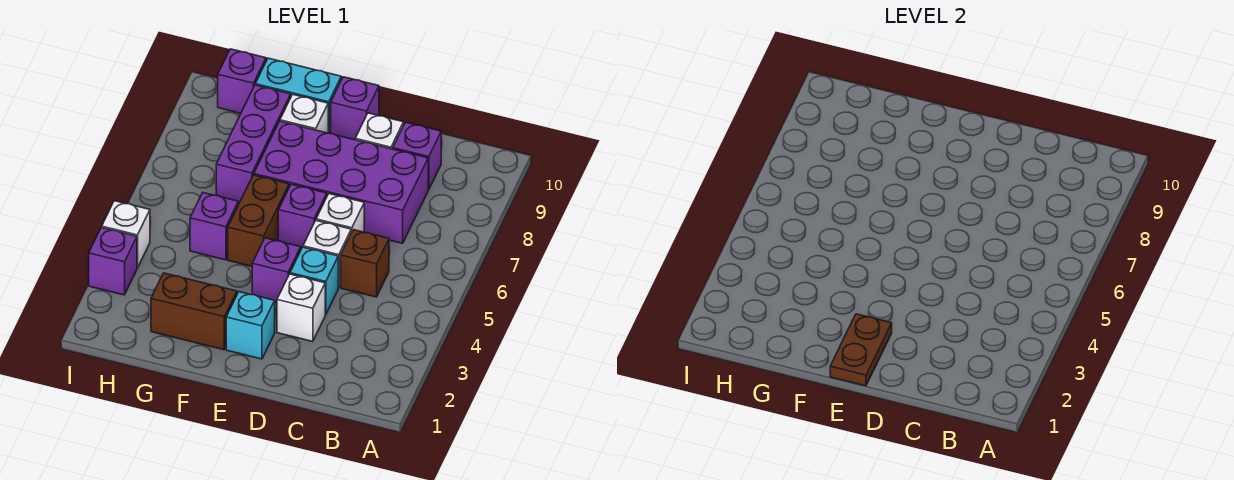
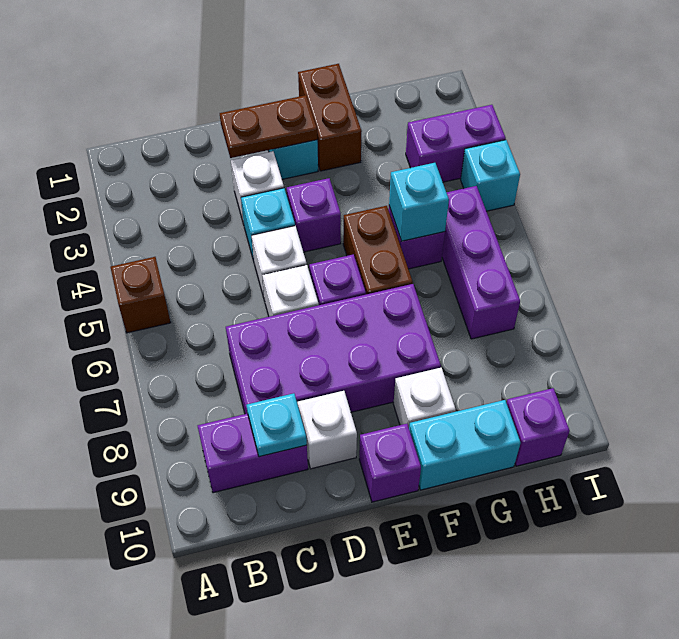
brown brick C5 level 1 -> brown brick A5 level 1
purple brick C9 level 1 -> purple brick B9:C9 level 1
none -> cyan plate C9 level 2
brown plate E1:E2 level 2 -> brown plate D2:E2 level 2
brown brick F2:G2 level 1 -> brown brick F1:F2 level 1
none -> cyan brick G5 level 2
purple brick G7:G9 level 1 -> purple brick H5:H7 level 1
purple brick I3 level 1 -> purple brick H3:I3 level 1
white brick I4 level 1 -> cyan brick I4 level 1

